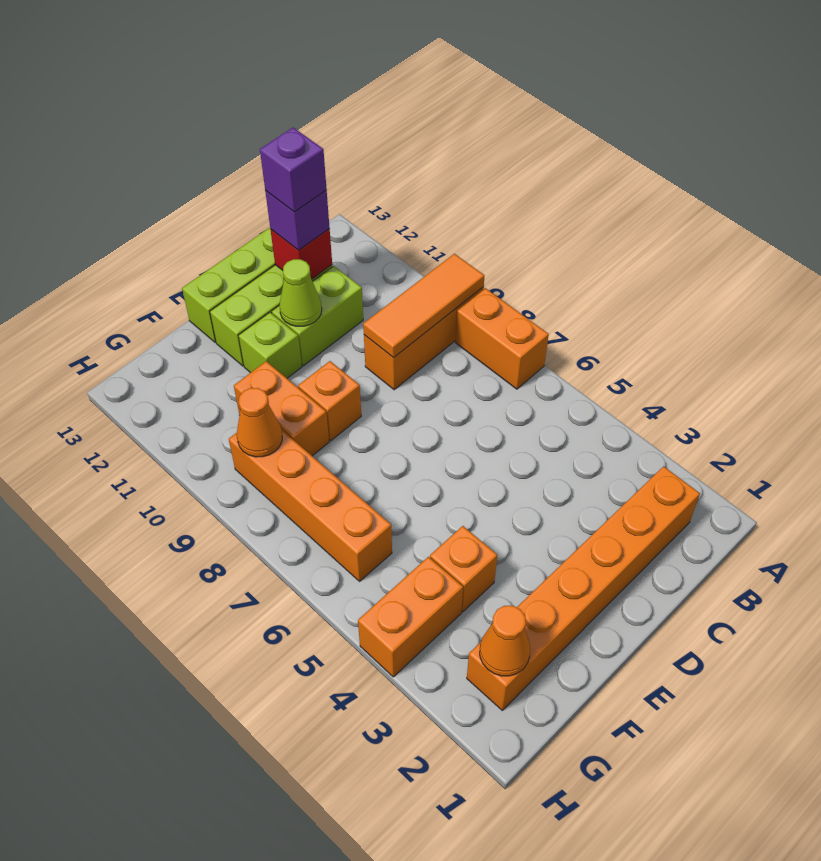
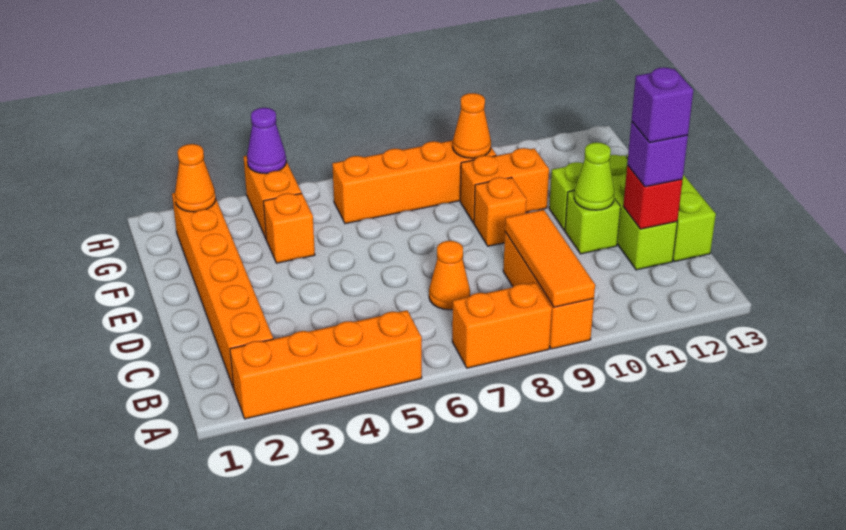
none -> orange brick A2:A5 level 1
none -> orange cone C7 level 1
lime brick C11:D11 level 1 -> lime brick D11 level 1
none -> purple cone H4 level 2

